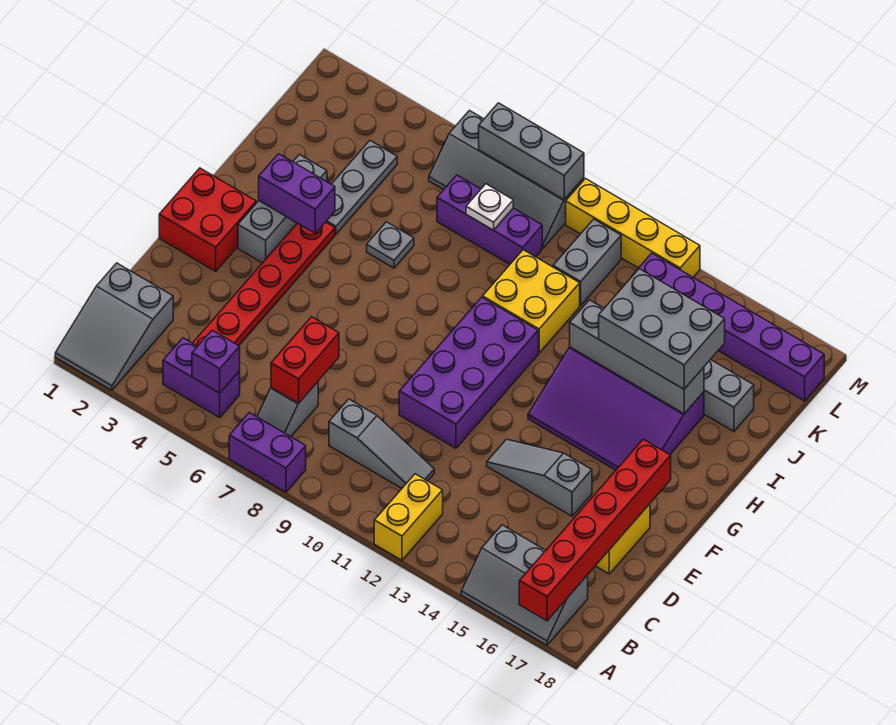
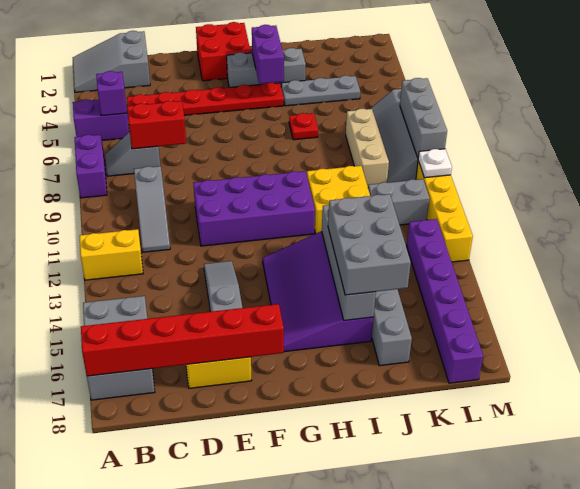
grey slope A15:B17 level 1 top B -> grey brick A15:B17 level 1
purple brick B4:B5 level 1 -> purple brick A5:B5 level 1
grey plate I6 level 1 -> red plate I6 level 1
purple brick K7:K9 level 1 -> tan brick K7:K9 level 1
white plate K8 level 2 -> white plate M10 level 2

